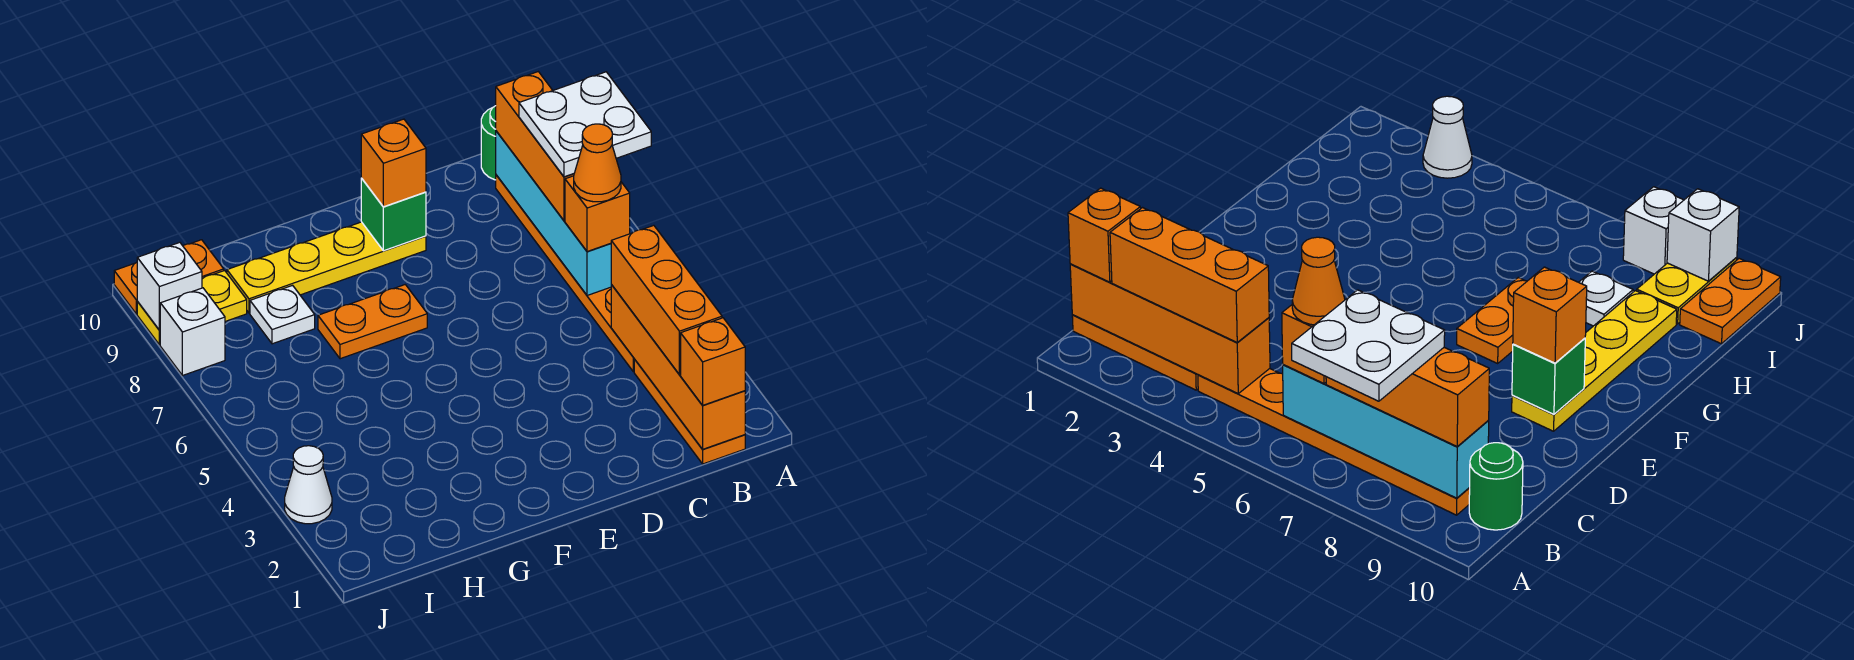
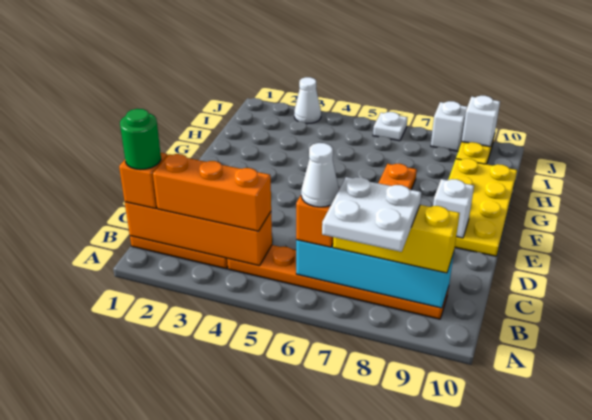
orange cone B6 level 4 -> white cone B6 level 4
orange brick B7:B9 level 3 -> yellow brick B7:B9 level 3
green round brick B10 level 1 -> green round brick B1 level 4
yellow plate E9:H9 level 1 -> yellow plate E9:H10 level 1
green brick E9 level 2 -> white brick E9 level 2
orange brick E9 level 3 -> none
white plate H8 level 1 -> white plate J6 level 1
orange plate I10:J10 level 1 -> none

